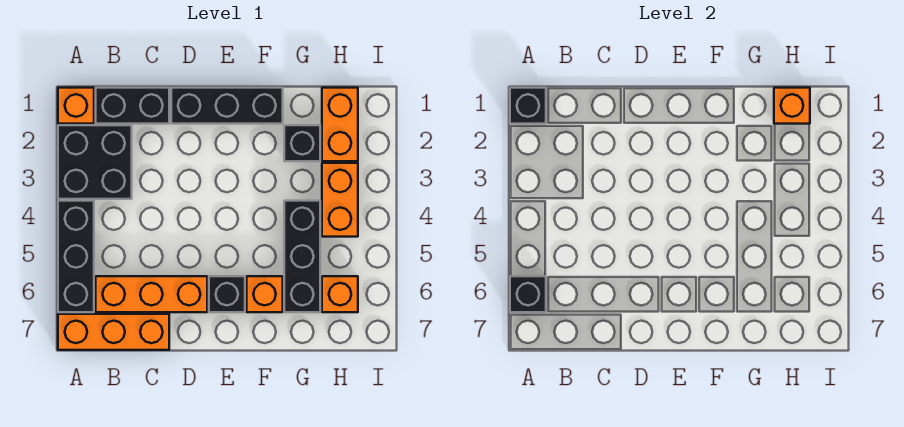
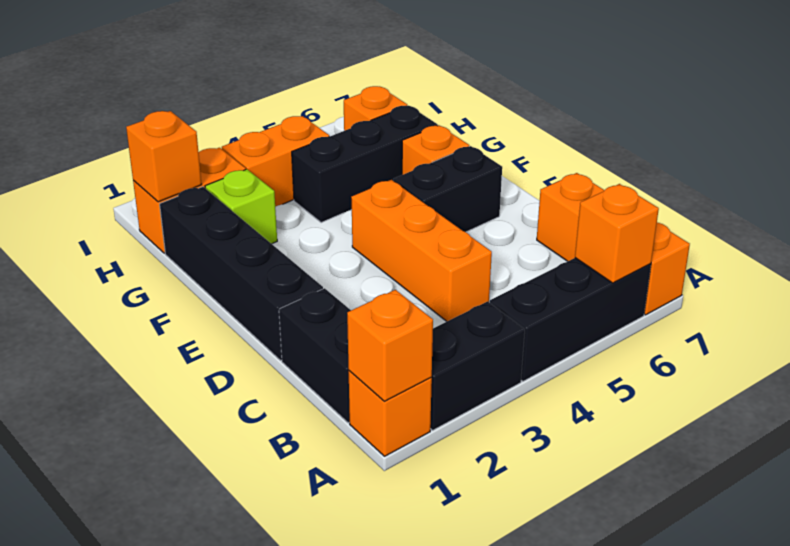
black brick A1 level 2 -> orange brick A1 level 2
black brick A2:B3 level 1 -> black brick A2:A3 level 1
black brick A6 level 2 -> orange brick A6 level 2
orange brick B6:D6 level 1 -> orange brick C4:E4 level 1
black brick D1:F1 level 1 -> black brick D1:G1 level 1
black brick E6 level 1 -> black brick E5:E6 level 1
black brick G2 level 1 -> lime brick G2 level 1

